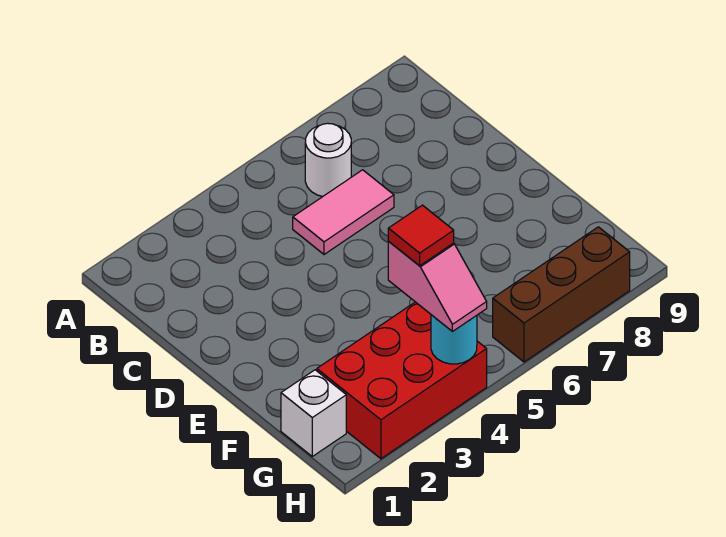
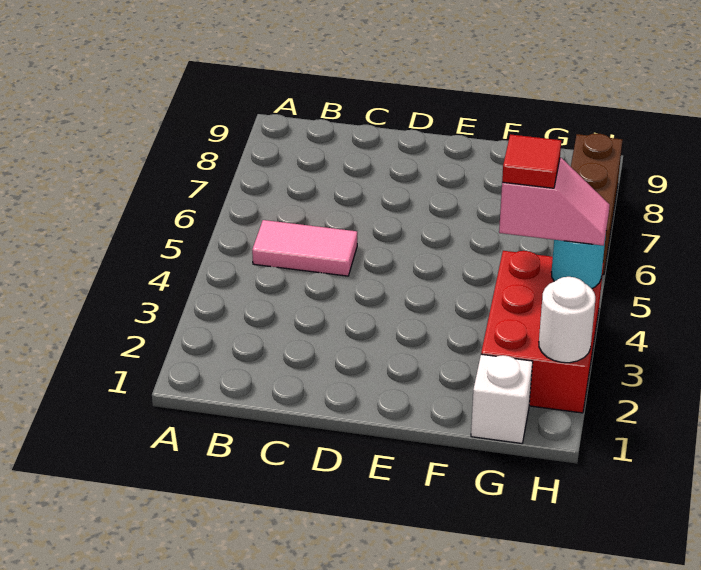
white round brick B6 level 1 -> white round brick H2 level 2
pink tile C5:C6 level 1 -> pink tile B5:C5 level 1

